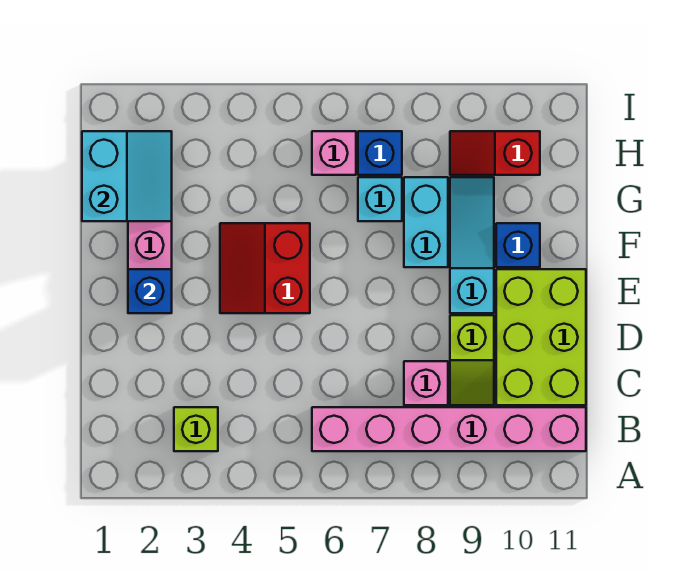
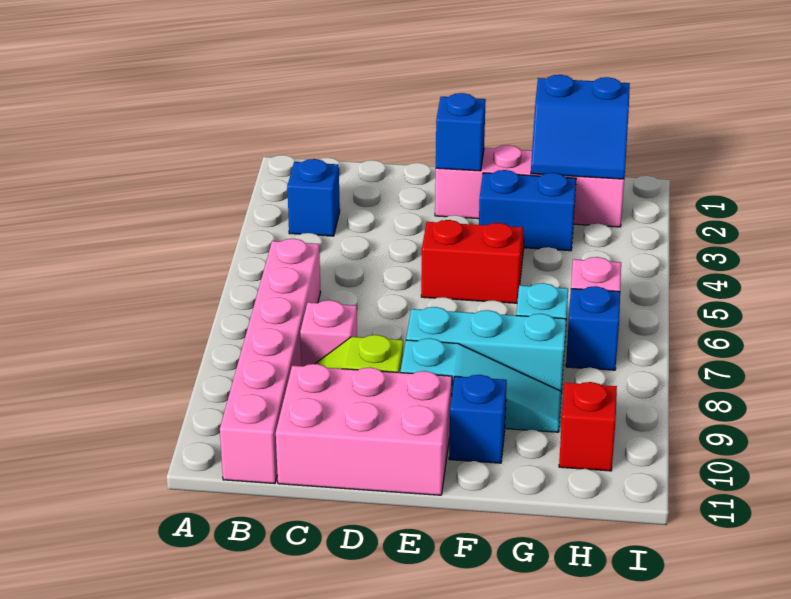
lime brick B3 level 1 -> blue brick B3 level 1
lime brick C10:E11 level 1 -> pink brick C10:E11 level 1
none -> blue brick F3:G3 level 1
cyan brick F8:G8 level 1 -> cyan brick E8:G8 level 1
cyan slope G1:H2 level 2 top 1 -> blue slope G1:H2 level 2 top 1

